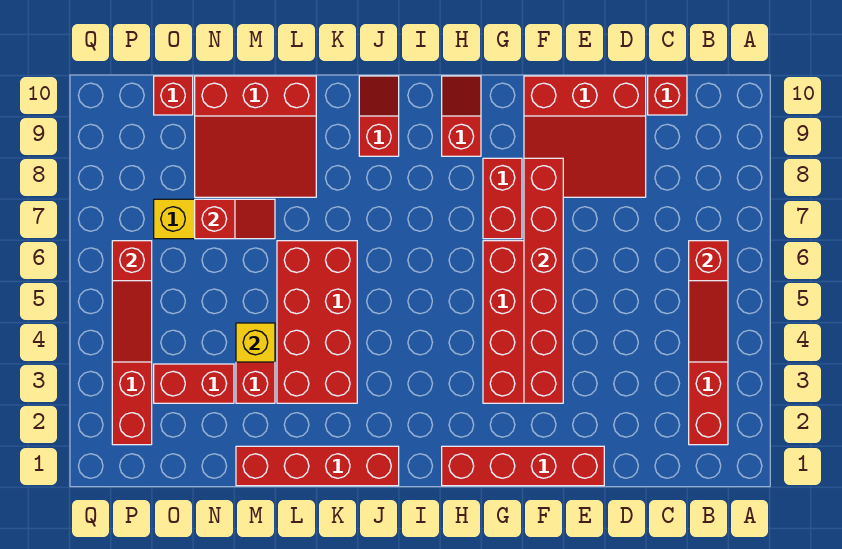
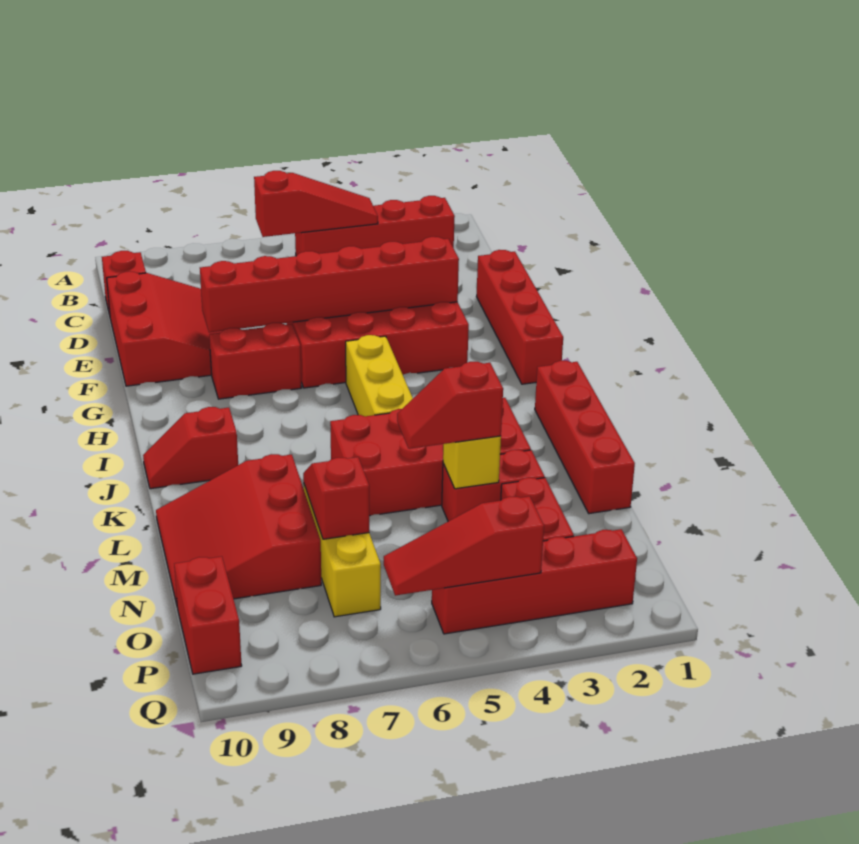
none -> yellow brick H5:J5 level 1
red slope H9:H10 level 1 top 9 -> red slope M4:M5 level 3 top 4
red slope L8:N10 level 1 top 10 -> red slope L8:N10 level 1 top 8
red brick O10 level 1 -> red brick O10:P10 level 1
red slope P4:P6 level 2 top 6 -> red slope P4:P6 level 2 top 4

